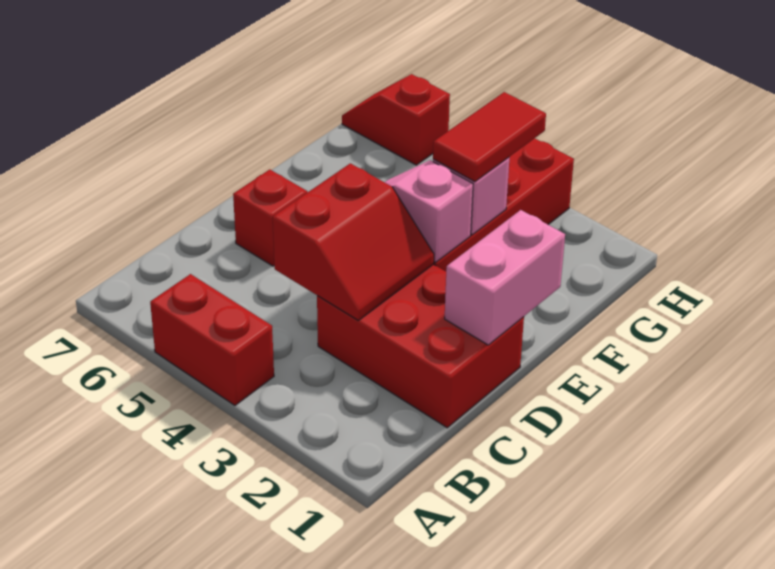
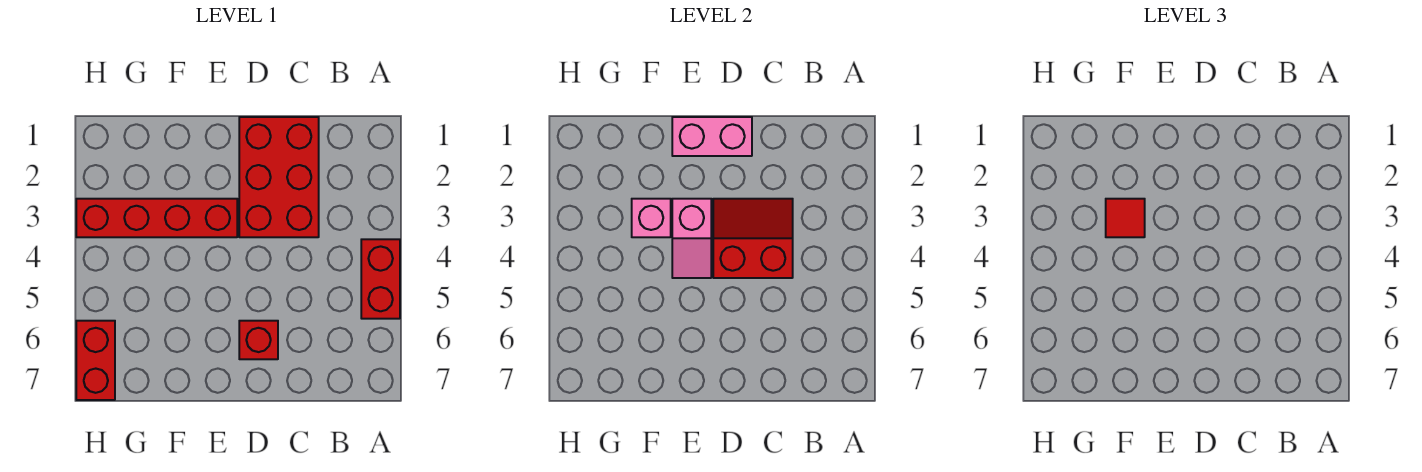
red tile F3:G3 level 3 -> red tile F3 level 3
red slope H6:H7 level 1 top 6 -> red brick H6:H7 level 1

